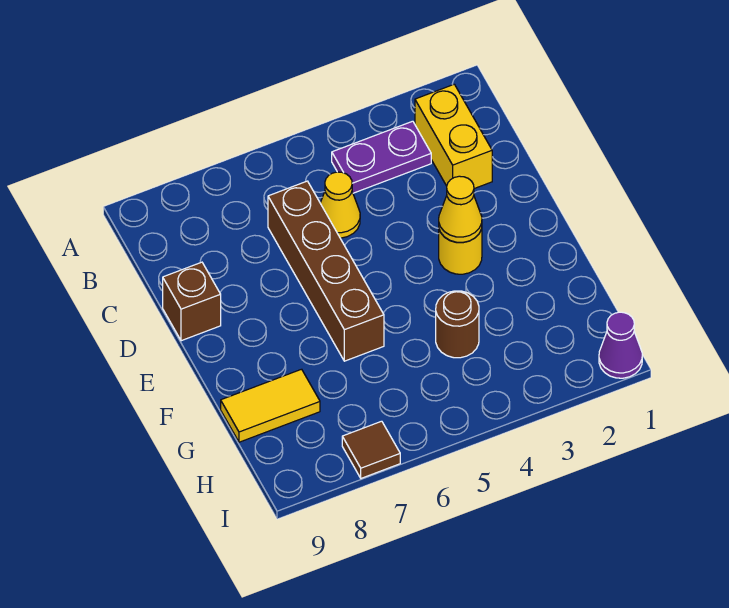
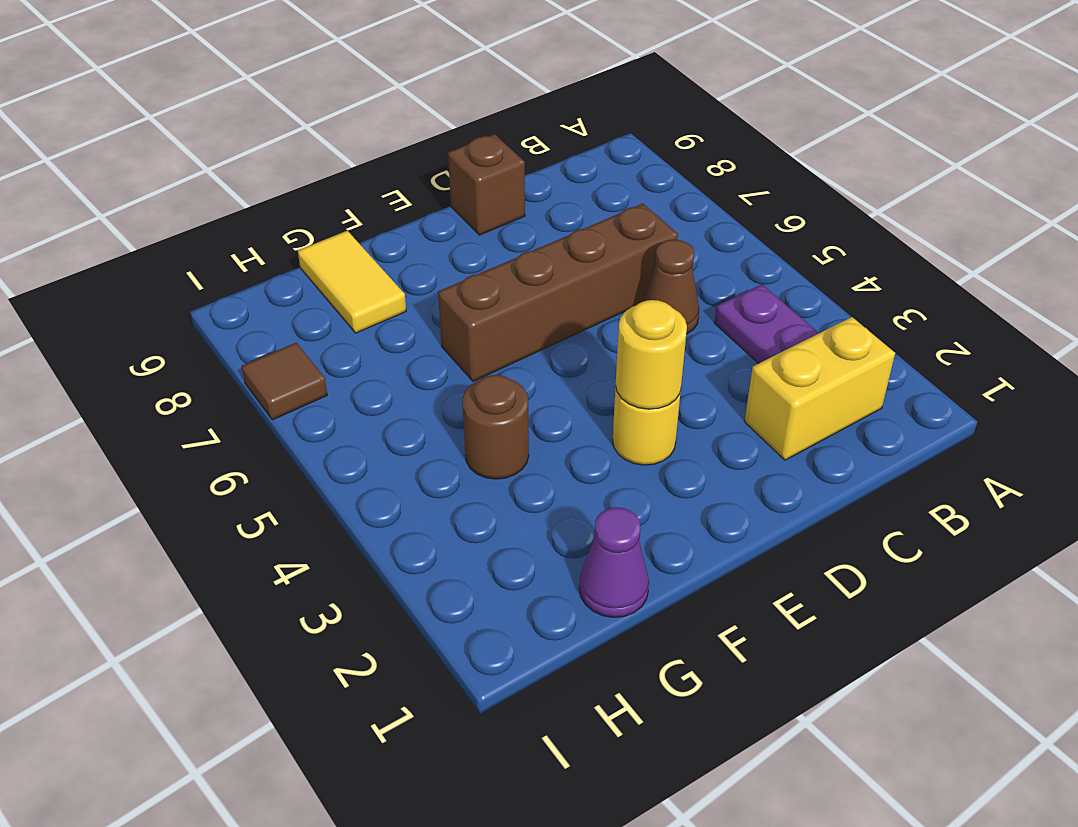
yellow cone C5 level 1 -> brown cone C5 level 1
yellow cone E3 level 2 -> yellow round brick E3 level 2
purple cone I1 level 1 -> purple cone G1 level 1

